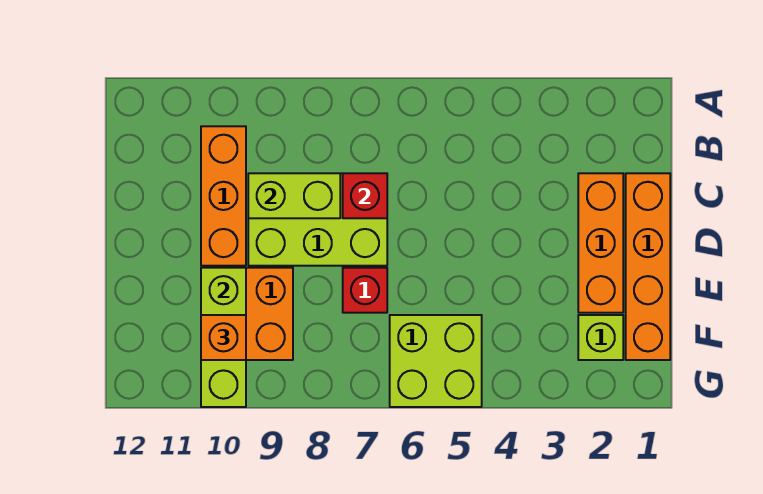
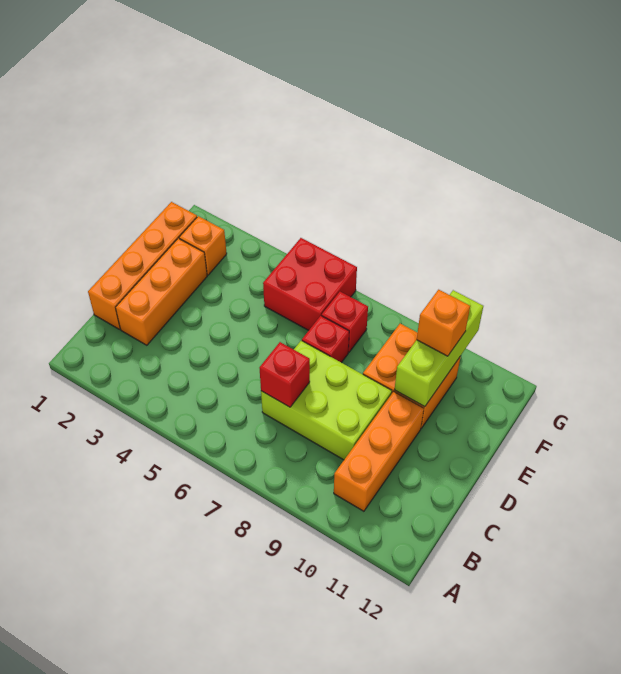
lime brick C8:C9 level 2 -> none
lime brick F2 level 1 -> orange brick F2 level 1
lime brick F5:G6 level 1 -> red brick F5:G6 level 1
none -> red brick F7 level 1

